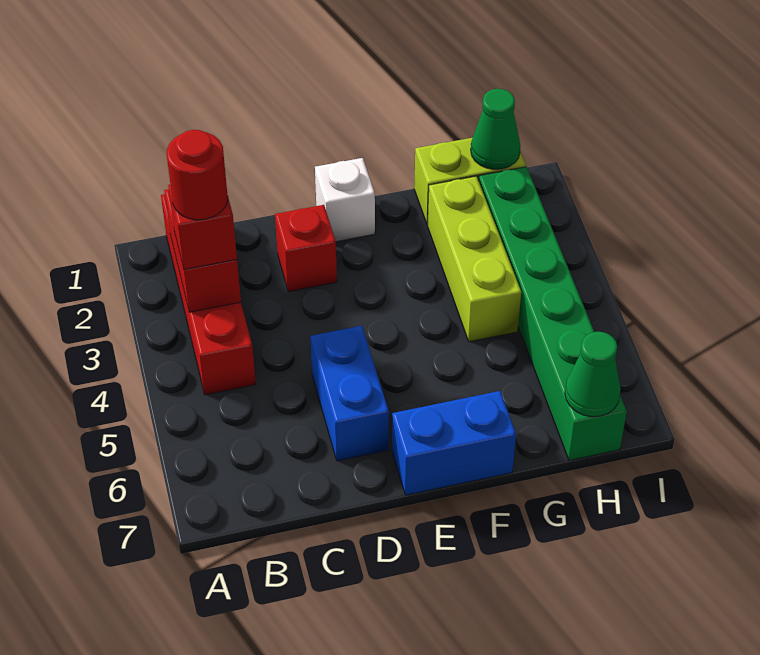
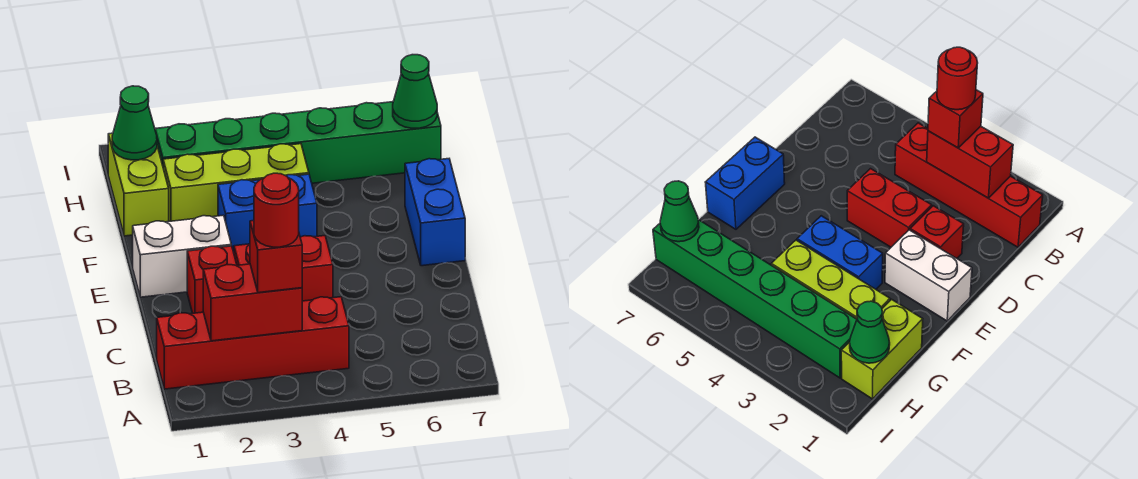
none -> red brick D3:D4 level 1
blue brick D5:D6 level 1 -> blue brick F3:F4 level 1
white brick E1 level 1 -> white brick E1:E2 level 1

